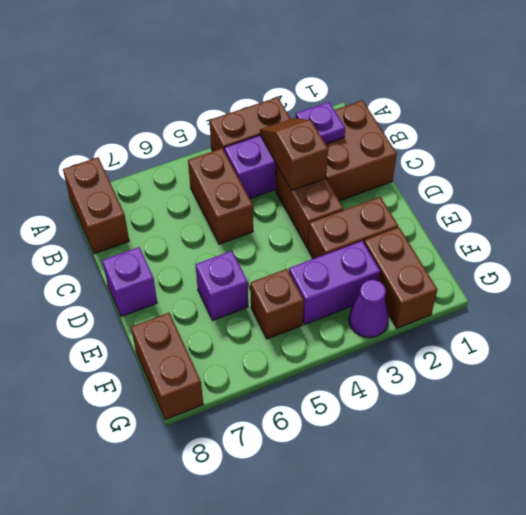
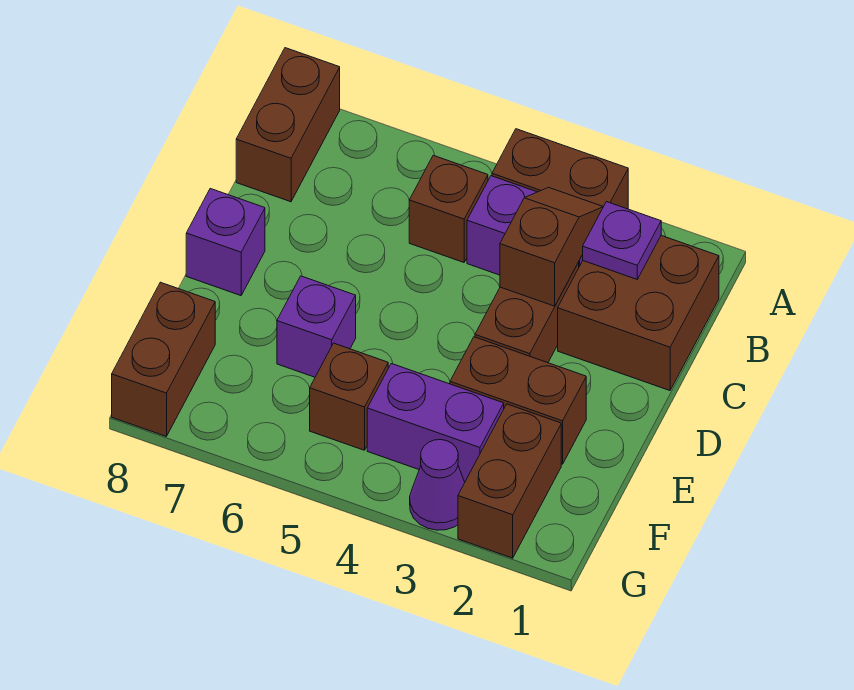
brown brick B5:C5 level 1 -> brown brick B5 level 1

